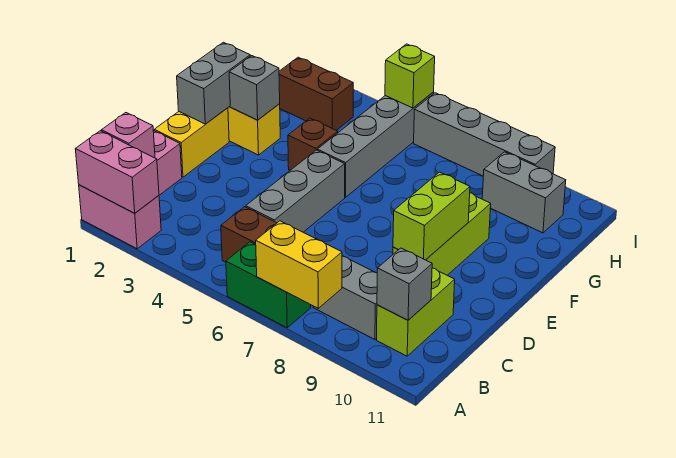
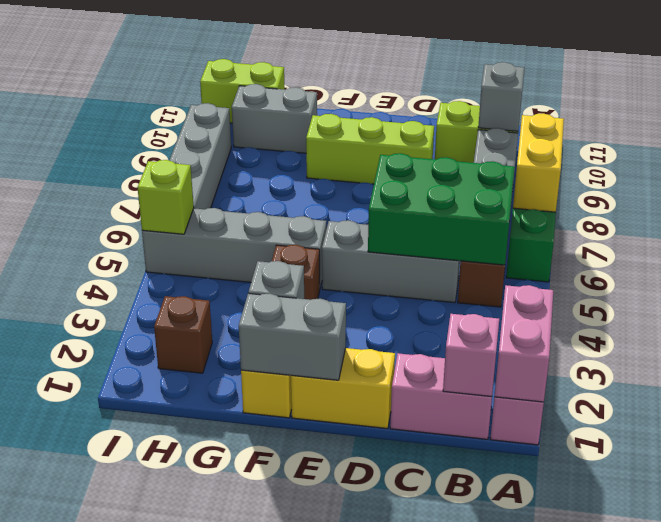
none -> green brick B5:D6 level 2
lime brick D9:E9 level 2 -> lime brick H11:I11 level 1
brown brick H2:H3 level 1 -> brown brick H2 level 1
grey brick H9:H10 level 1 -> grey brick G10:H10 level 1

